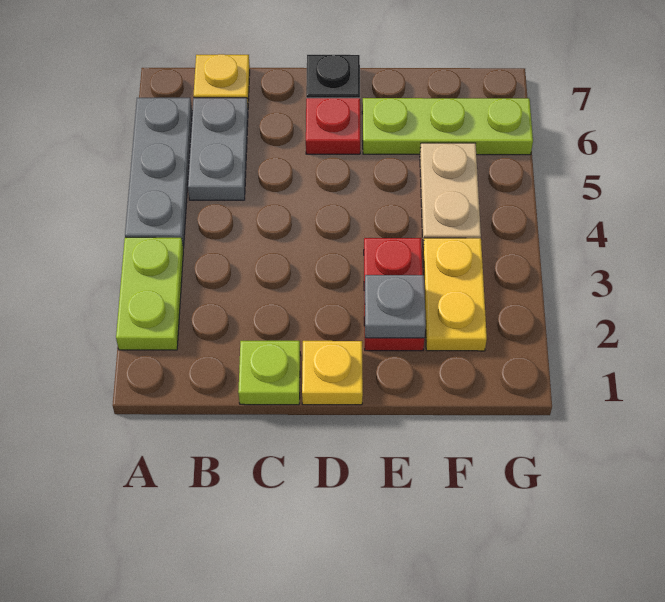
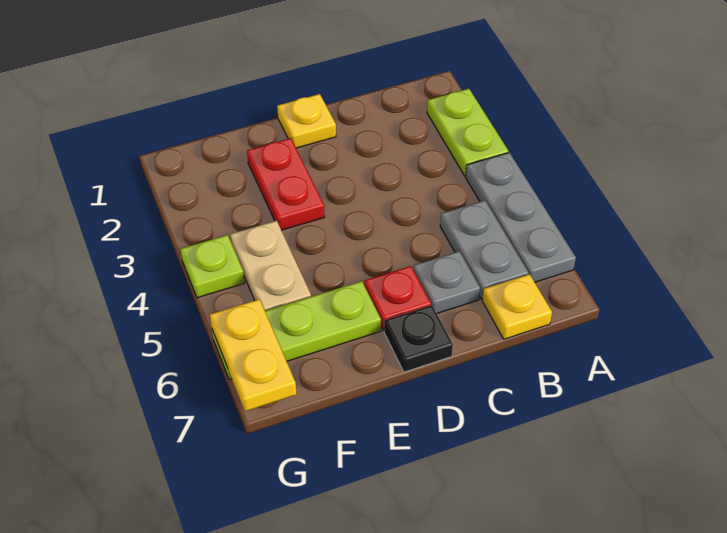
lime plate C1 level 1 -> lime plate G4 level 1
grey plate E2 level 2 -> grey plate C6 level 1
yellow plate F2:F3 level 1 -> yellow plate G6:G7 level 2

